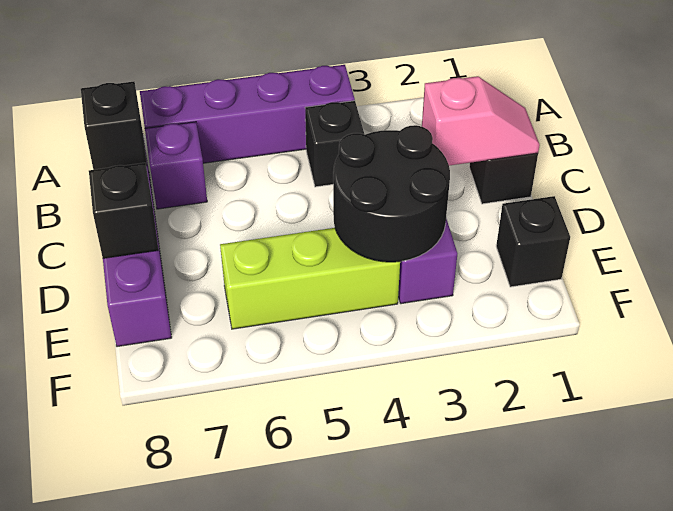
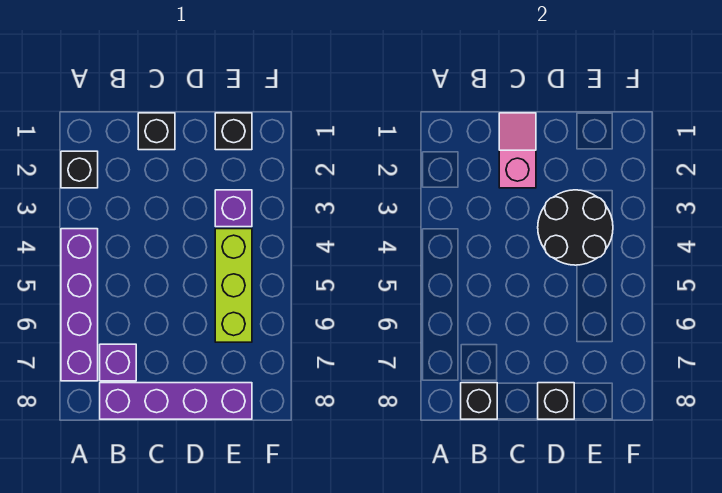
black brick B4 level 1 -> black brick A2 level 1

